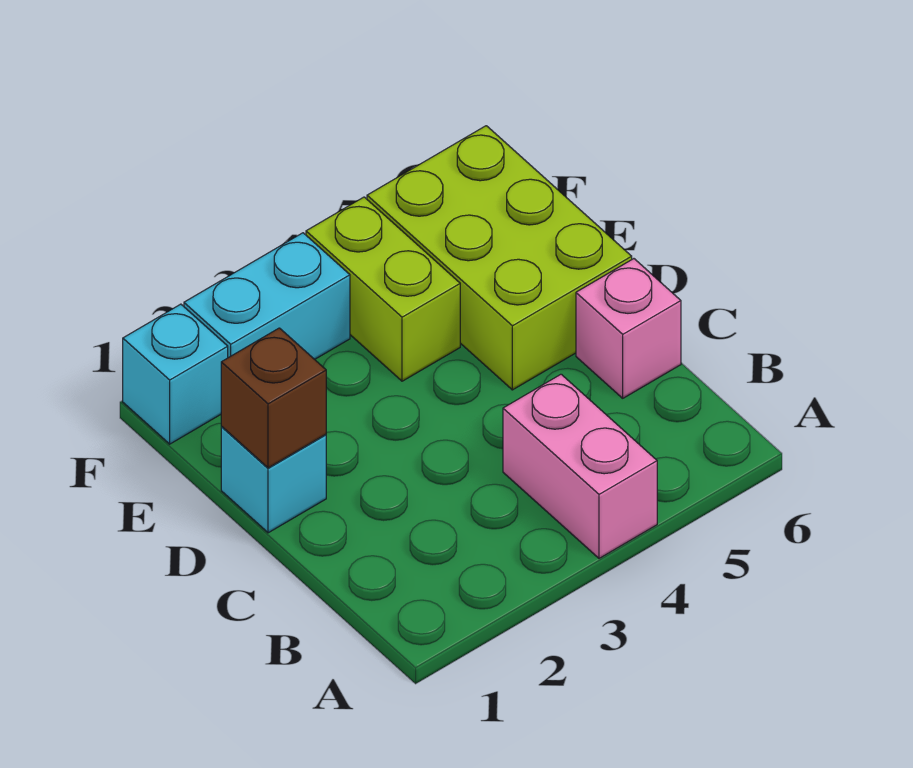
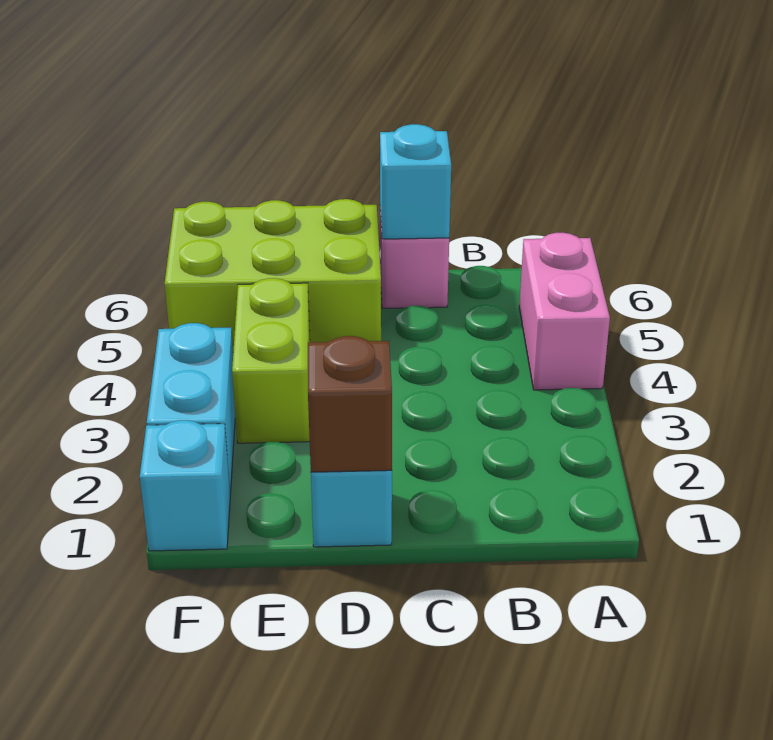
pink brick A4:B4 level 1 -> pink brick A4:A5 level 1
none -> cyan brick C6 level 2
lime brick E4:F4 level 1 -> lime brick E3:E4 level 1

